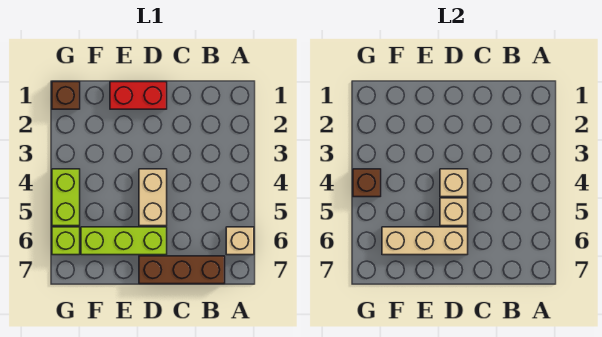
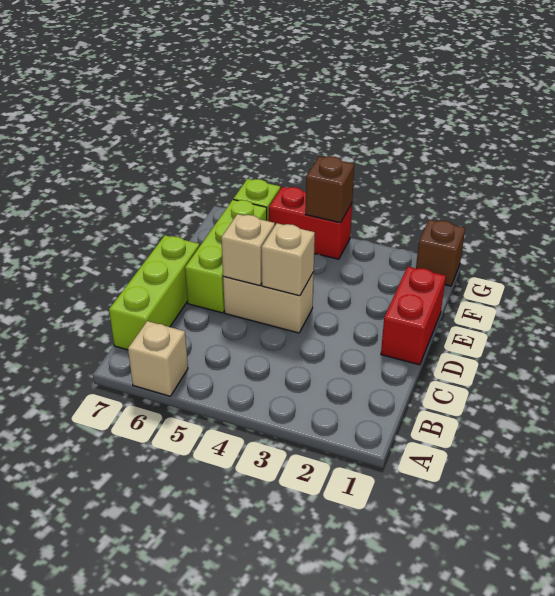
brown brick B7:D7 level 1 -> lime brick B7:D7 level 1
tan brick D6:F6 level 2 -> none
lime brick G4:G5 level 1 -> red brick G4:G5 level 1

